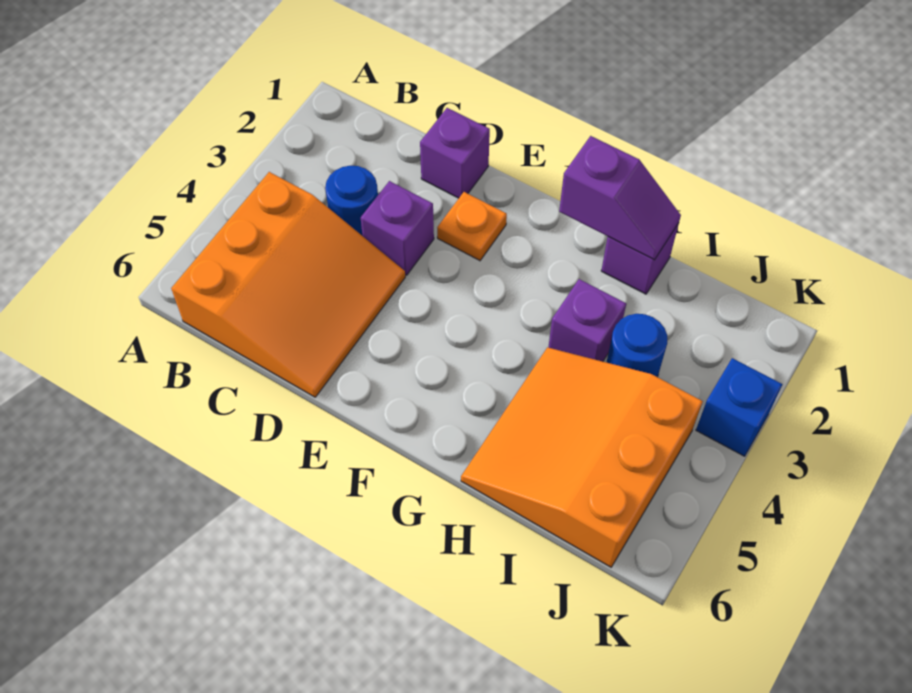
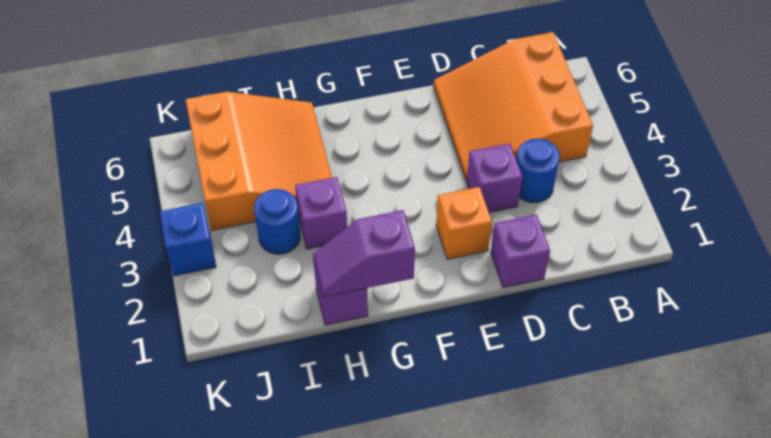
orange plate E2 level 1 -> orange brick E2 level 1

